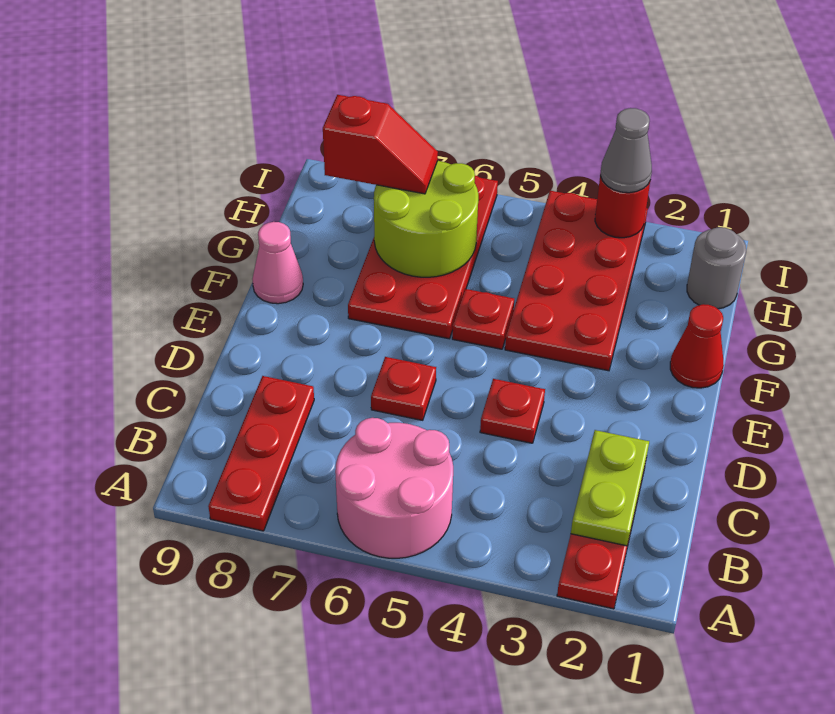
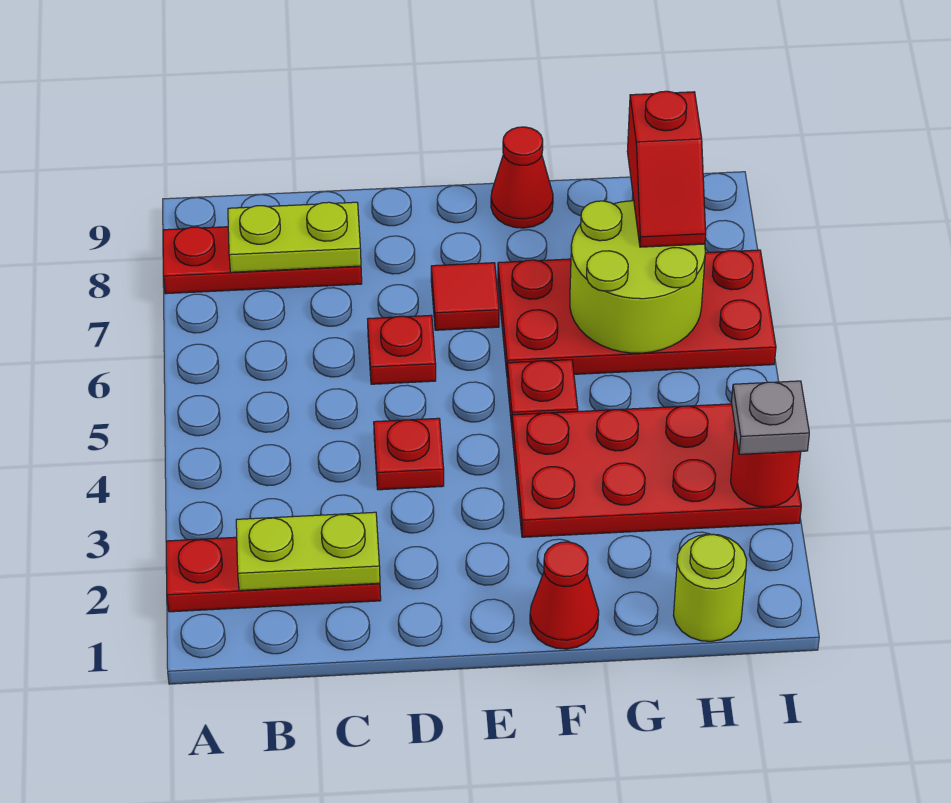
pink round brick A5:B6 level 1 -> none
none -> lime plate B8:C8 level 2
none -> red tile E7 level 1
pink cone F9 level 1 -> red cone F9 level 1
grey round brick H1 level 1 -> lime round brick H1 level 1
grey cone I3 level 3 -> grey plate I3 level 3

